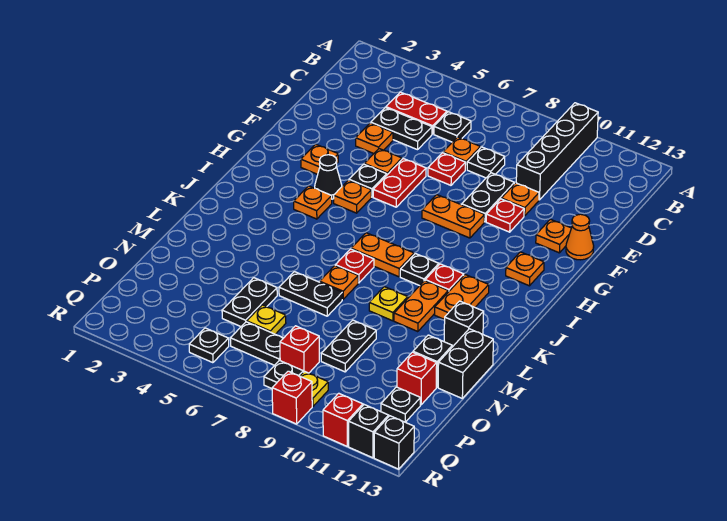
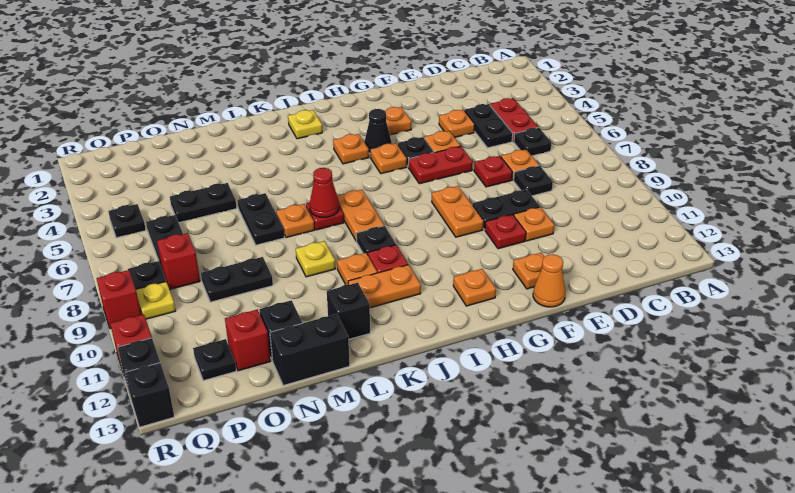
black brick A10:D10 level 1 -> none
none -> red cone K7 level 2
orange plate K10:L10 level 1 -> orange plate K10 level 1
yellow plate O6 level 1 -> yellow plate J2 level 1

